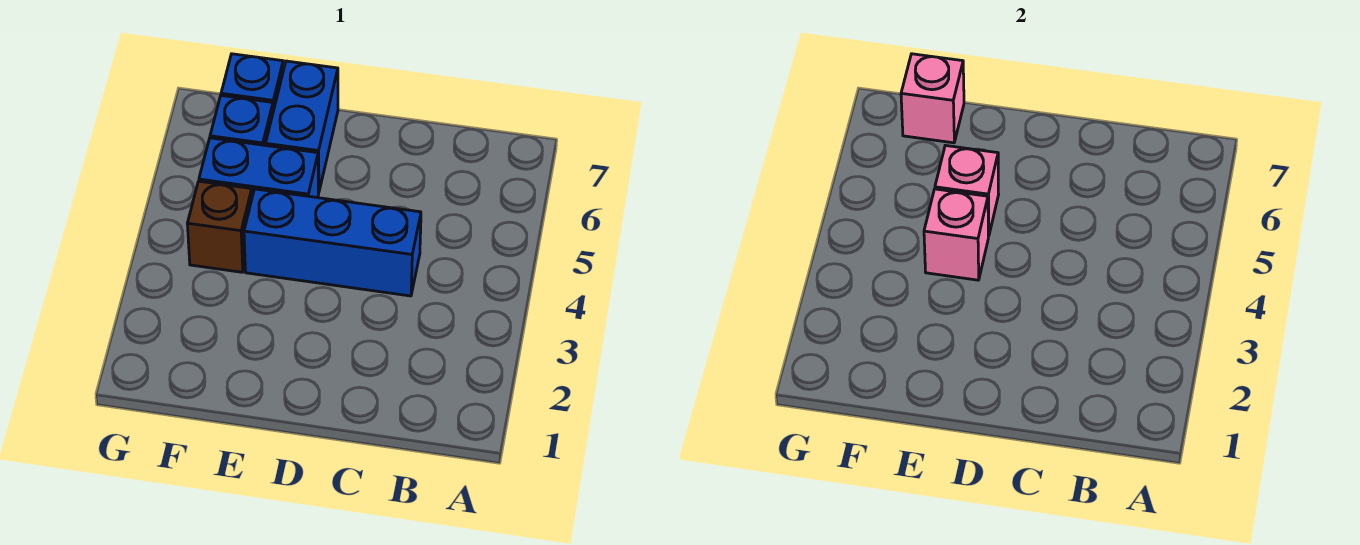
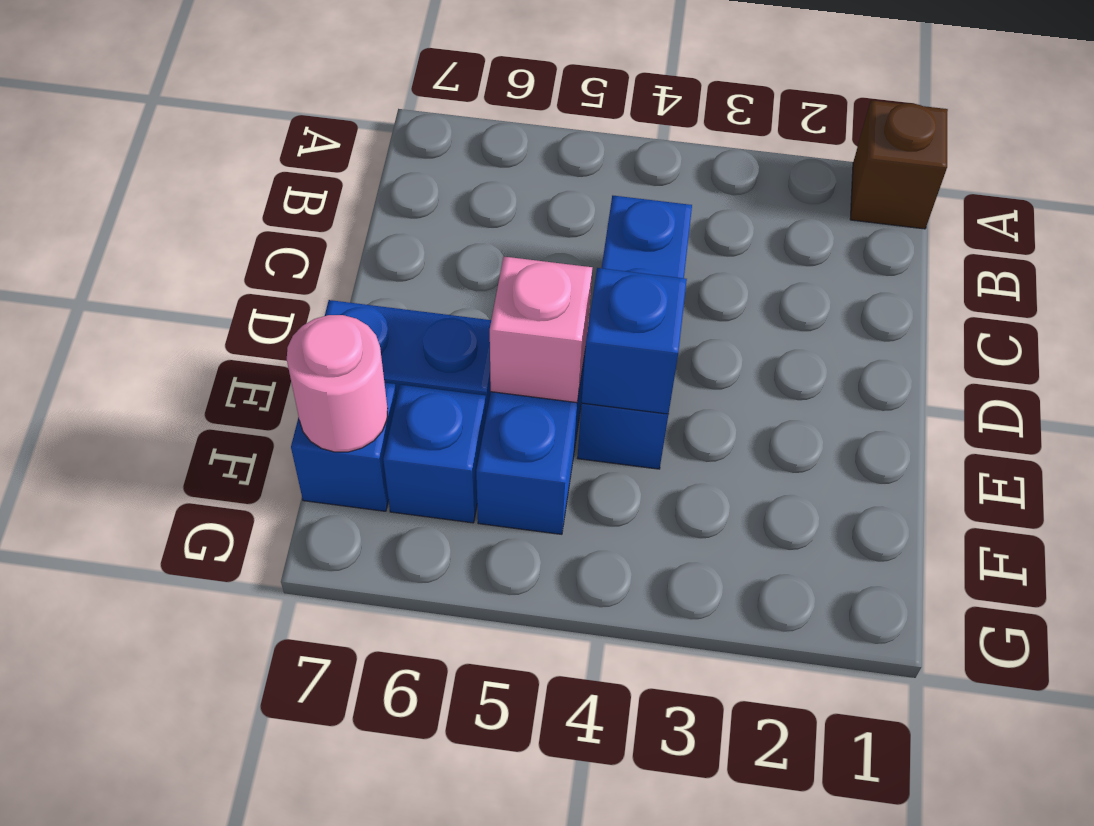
pink brick E4 level 2 -> blue brick E4 level 2
brown brick F4 level 1 -> brown brick A1 level 1
pink brick F7 level 2 -> pink round brick F7 level 2

